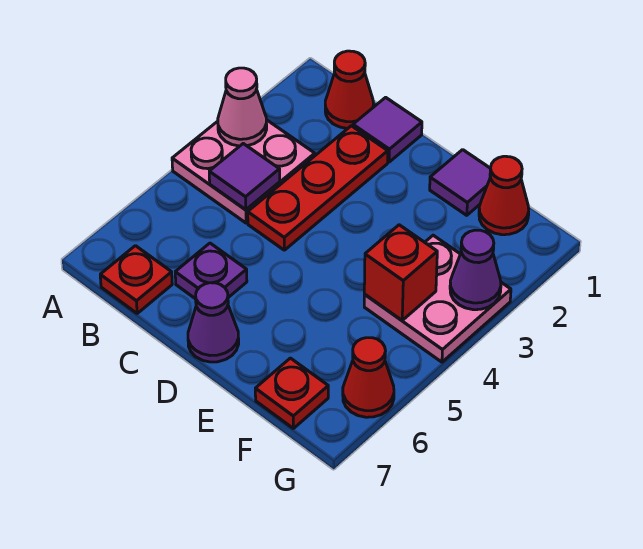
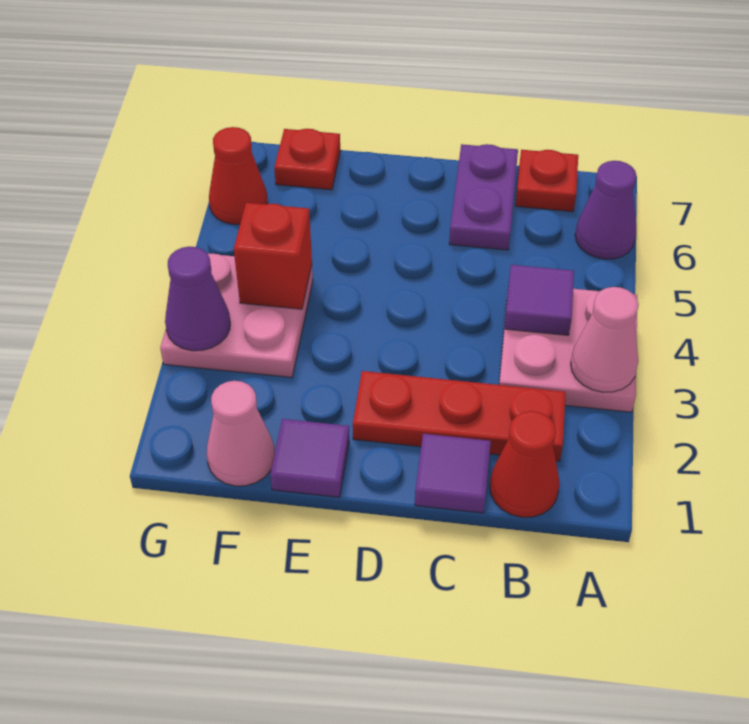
red plate C2:C4 level 1 -> red plate B2:D2 level 1
purple plate C6 level 1 -> purple plate C6:C7 level 1
purple cone D7 level 1 -> purple cone A6 level 1
red cone F1 level 1 -> pink cone F1 level 1

